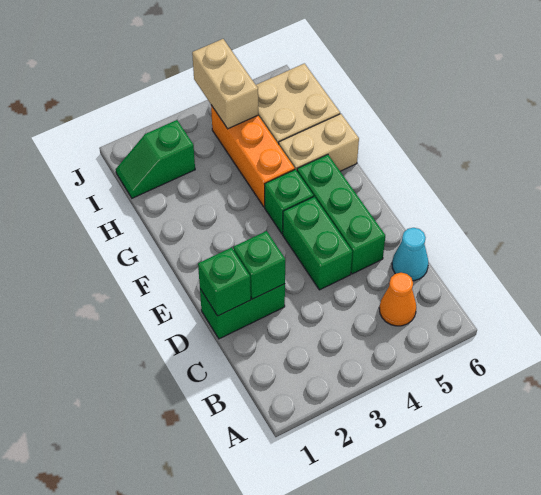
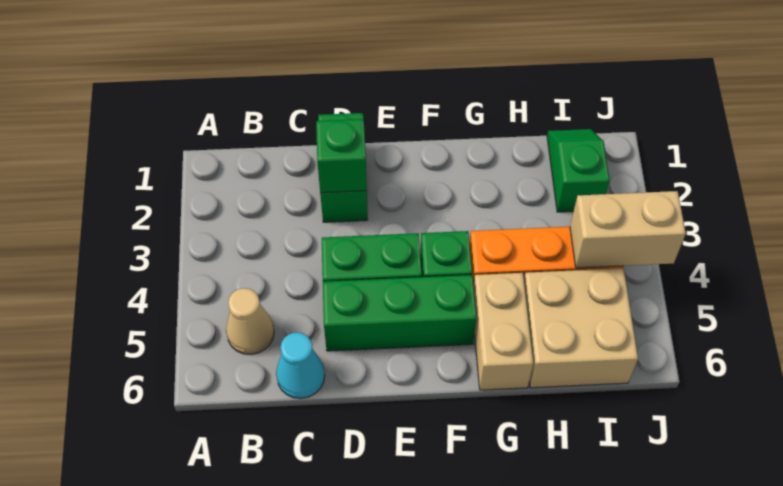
orange cone B5 level 1 -> tan cone B5 level 1
green brick D1 level 2 -> none

